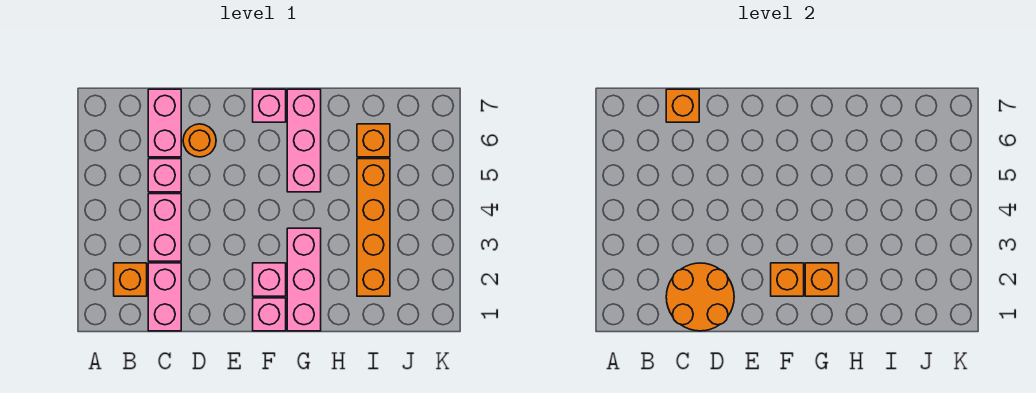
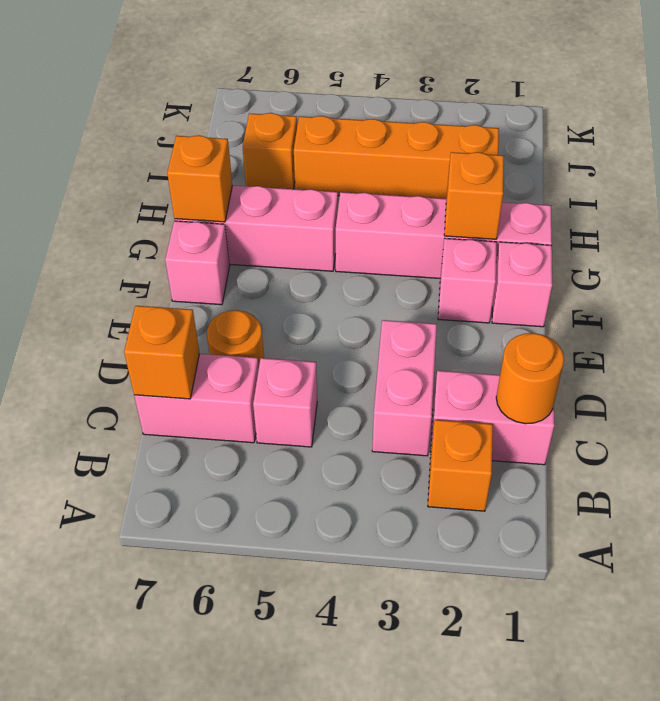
orange round brick C1:D2 level 2 -> orange round brick C1 level 2
pink brick C3:C4 level 1 -> pink brick C3:D3 level 1
orange brick F2 level 2 -> orange brick G7 level 2
pink brick G1:G3 level 1 -> pink brick G1:G4 level 1

